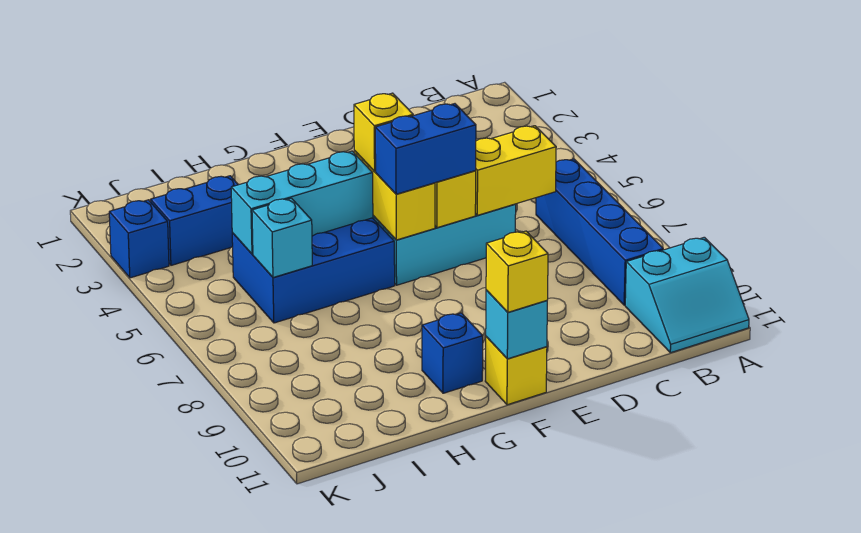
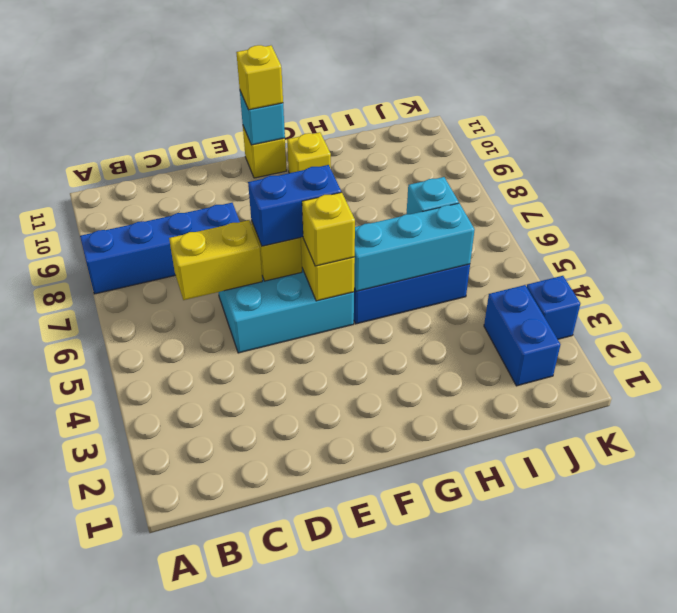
cyan slope A10:B11 level 1 top 10 -> none
blue brick B6:B9 level 1 -> blue brick A8:D8 level 1
blue brick G10 level 1 -> yellow brick G10 level 1
blue brick I3:J3 level 1 -> blue brick J2:J3 level 1

